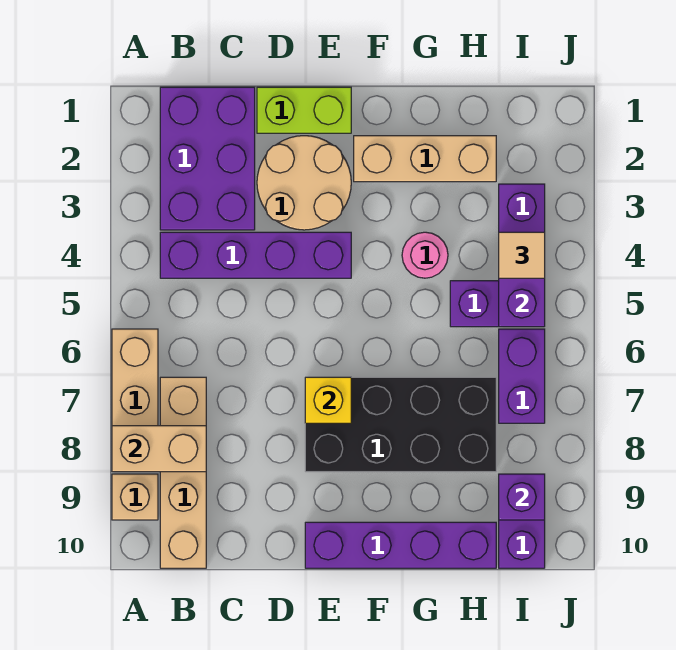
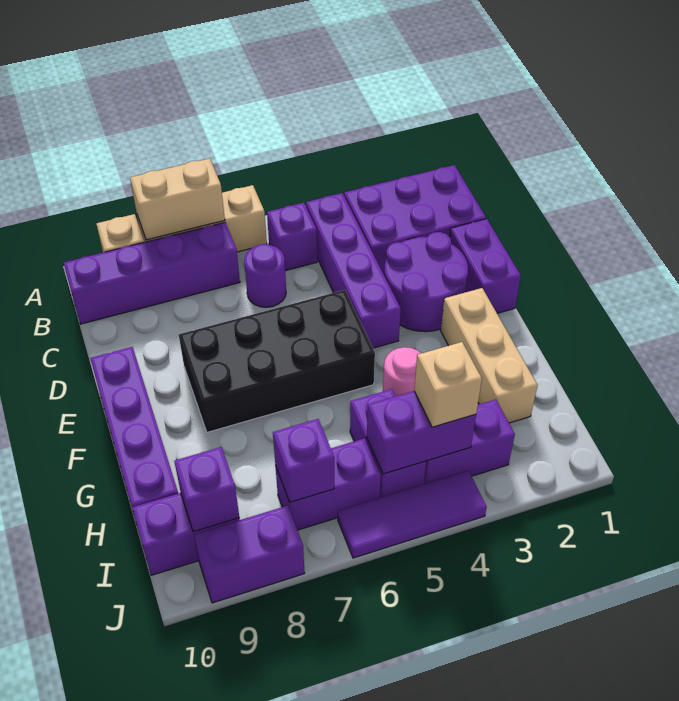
tan brick A8:B8 level 2 -> tan brick A7:A8 level 2
none -> purple brick B5 level 1
tan brick B7:B10 level 1 -> purple brick B7:B10 level 1
none -> purple round brick C6 level 1
lime brick D1:E1 level 1 -> purple brick D1:E1 level 1
tan round brick D2:E3 level 1 -> purple round brick D2:E3 level 1
black brick E7:H8 level 1 -> black brick E5:F8 level 1
yellow brick E7 level 2 -> none
tan tile I4 level 3 -> tan brick I4 level 3
none -> purple brick I7 level 2
none -> purple tile J4:J6 level 1
none -> purple brick J8:J9 level 1

